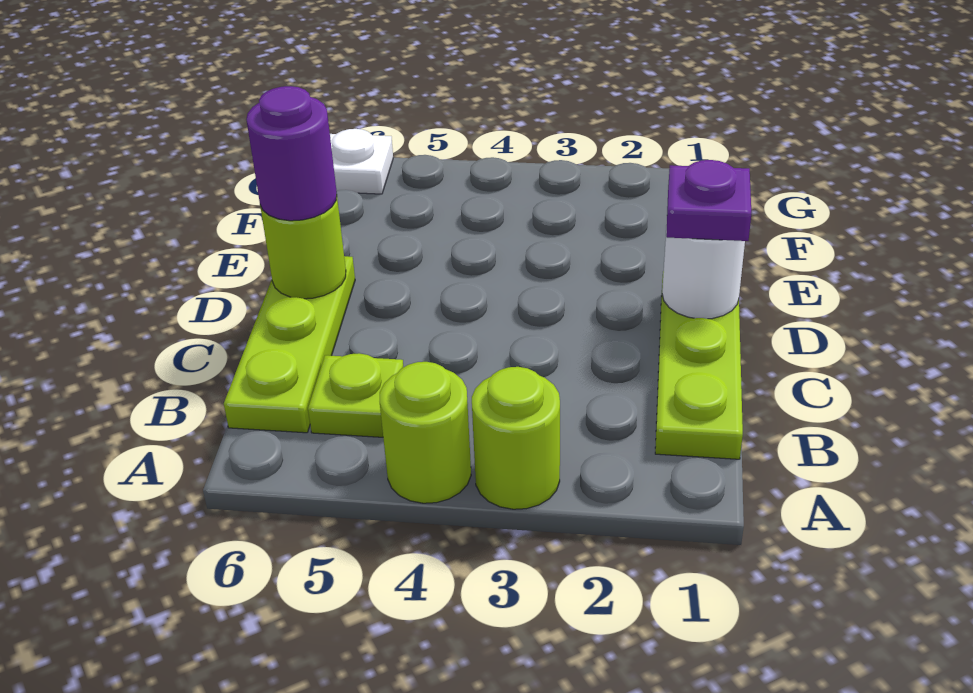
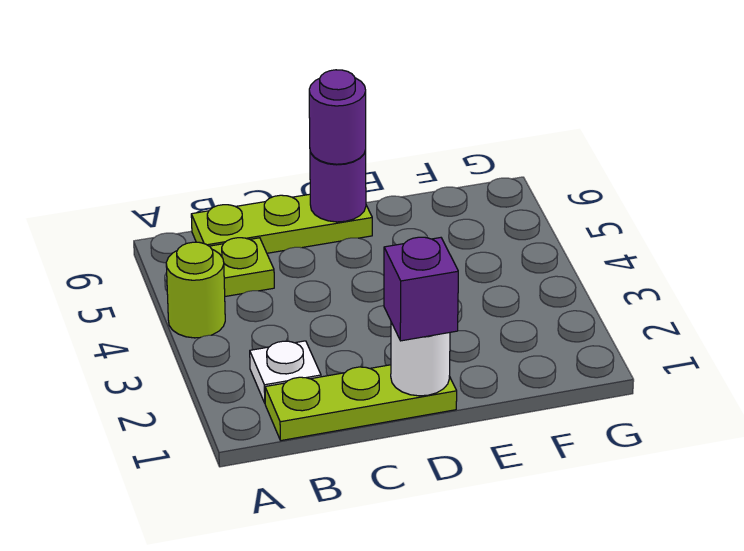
lime round brick A3 level 1 -> none
purple plate D1 level 3 -> purple brick D1 level 3
lime round brick D6 level 2 -> purple round brick D6 level 2
white plate G6 level 1 -> white plate B2 level 1

